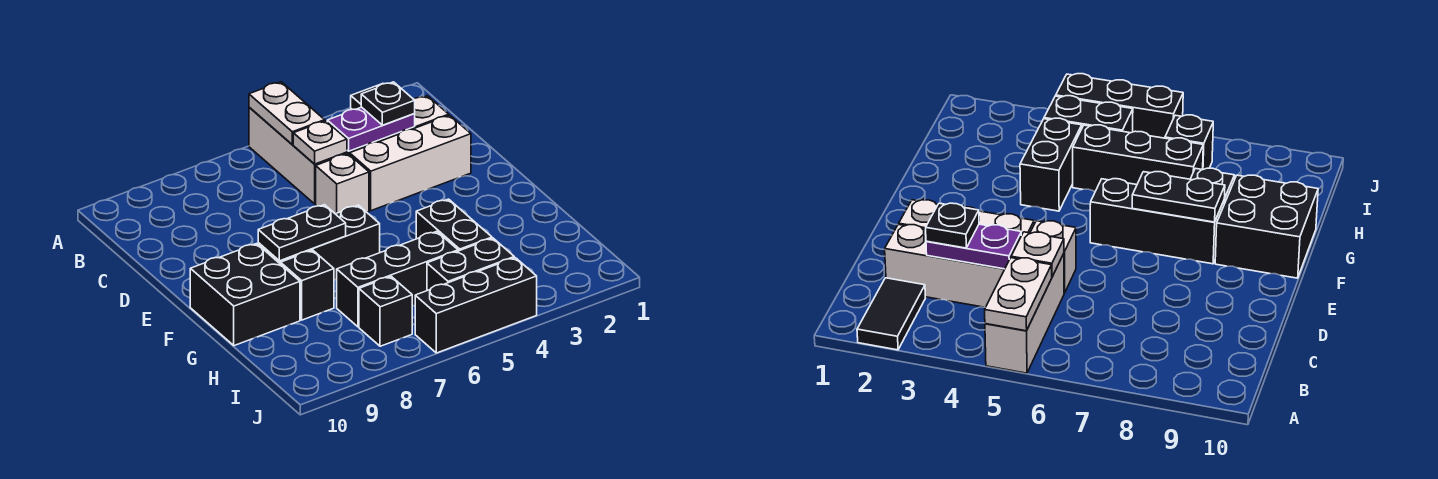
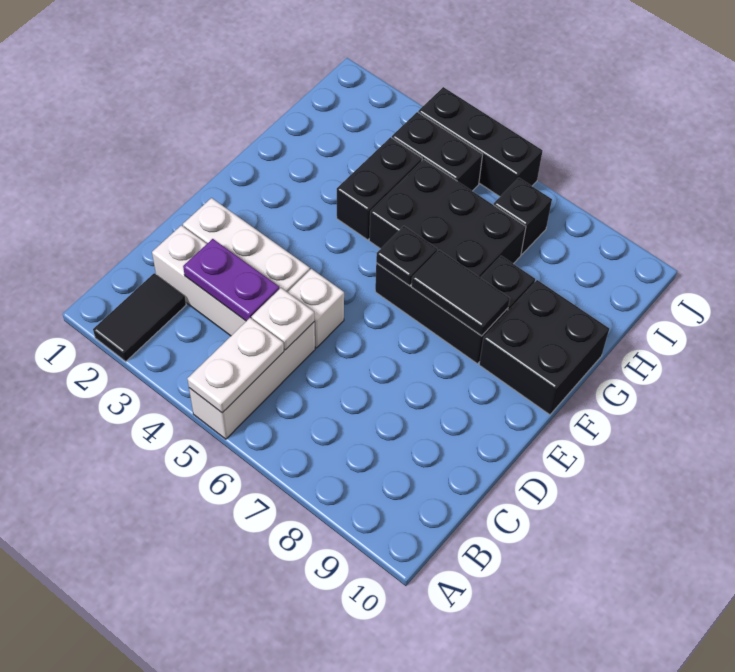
black plate C3 level 3 -> black plate F6 level 2
black plate F7:F8 level 2 -> black tile F7:F8 level 2
black brick H5:H7 level 1 -> black brick G5:H7 level 1

